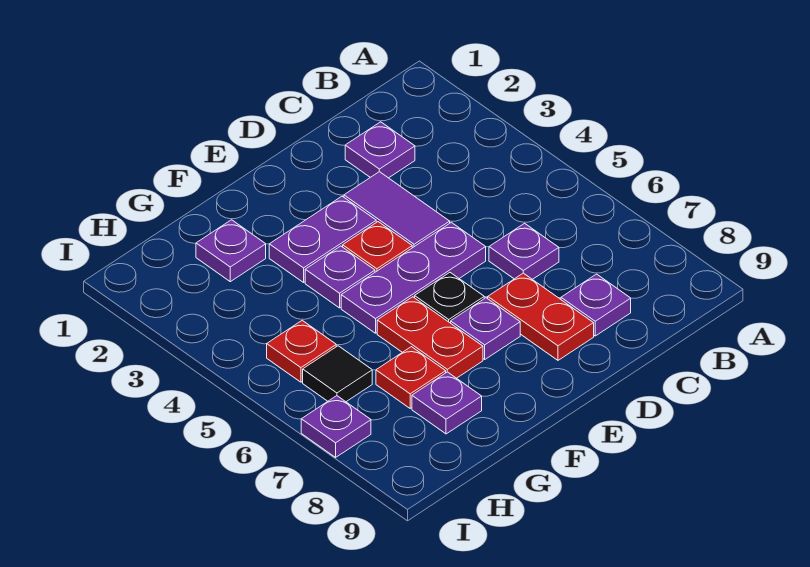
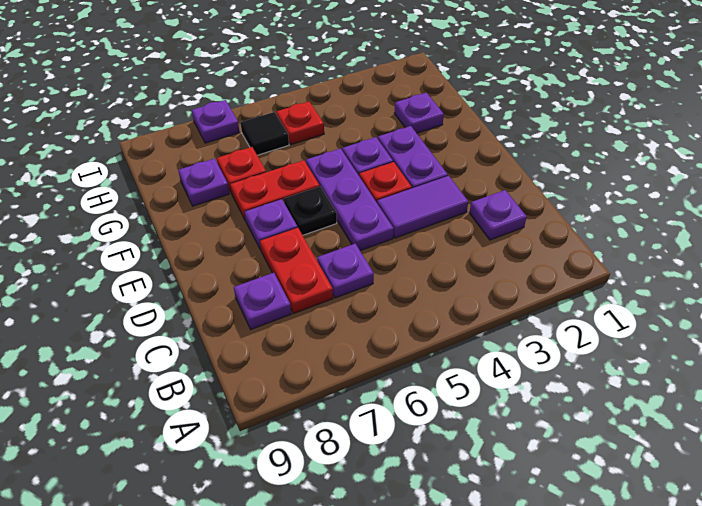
red plate D7:D8 level 1 -> red plate C7:D7 level 1

